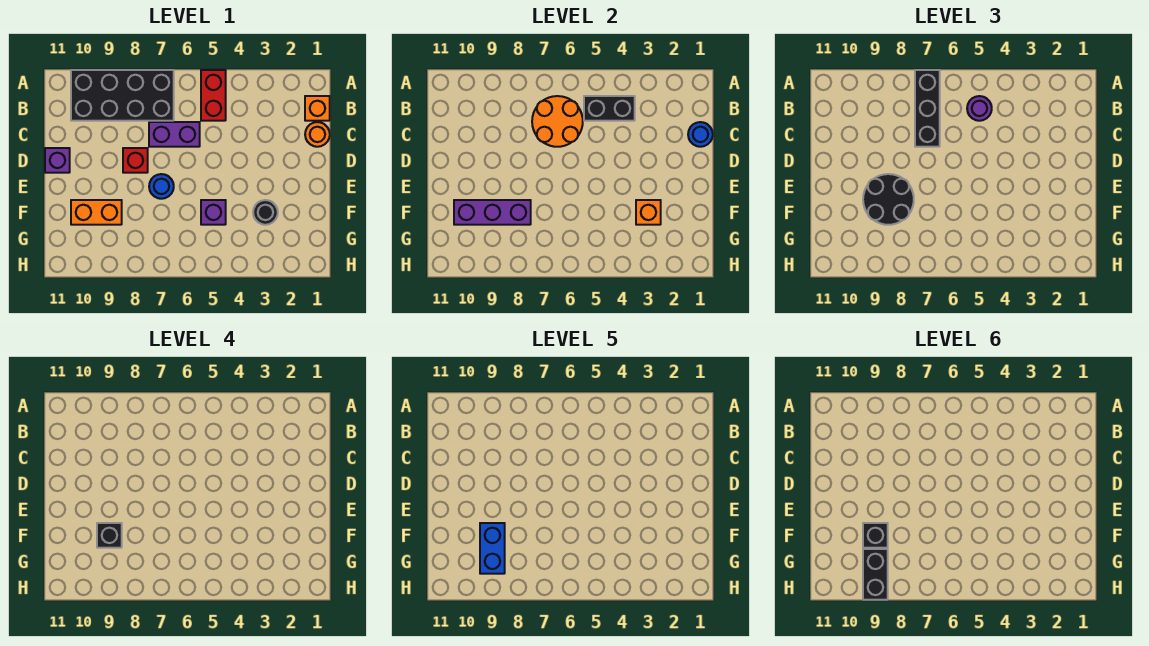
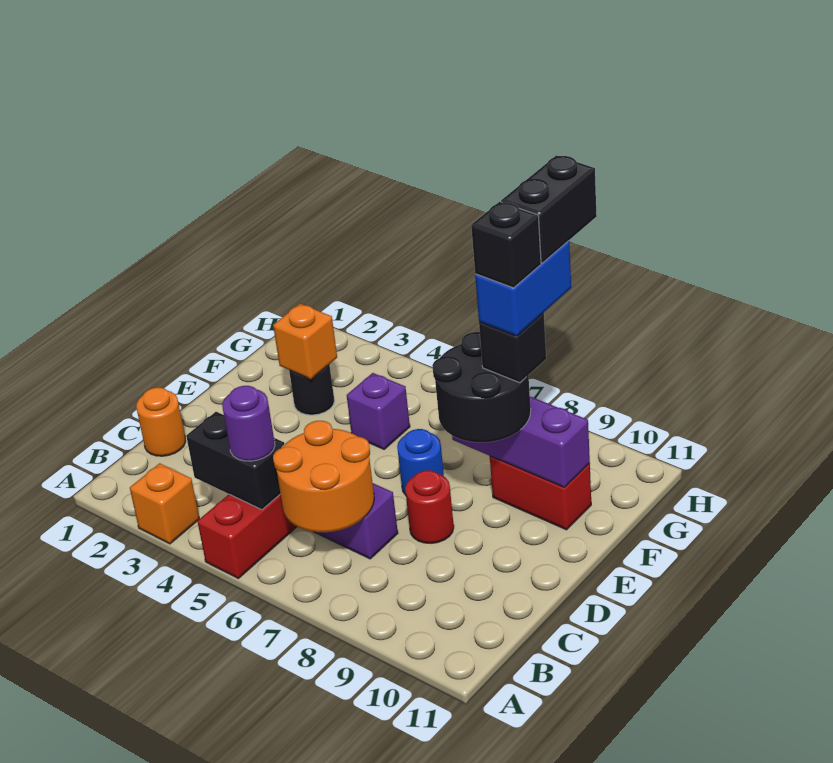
black brick A7:B10 level 1 -> none
black brick A7:C7 level 3 -> none
orange brick B1 level 1 -> orange brick A3 level 1
blue round brick C1 level 2 -> none
red brick D8 level 1 -> red round brick D8 level 1
purple brick D11 level 1 -> none
orange brick F9:F10 level 1 -> red brick F9:F10 level 1

